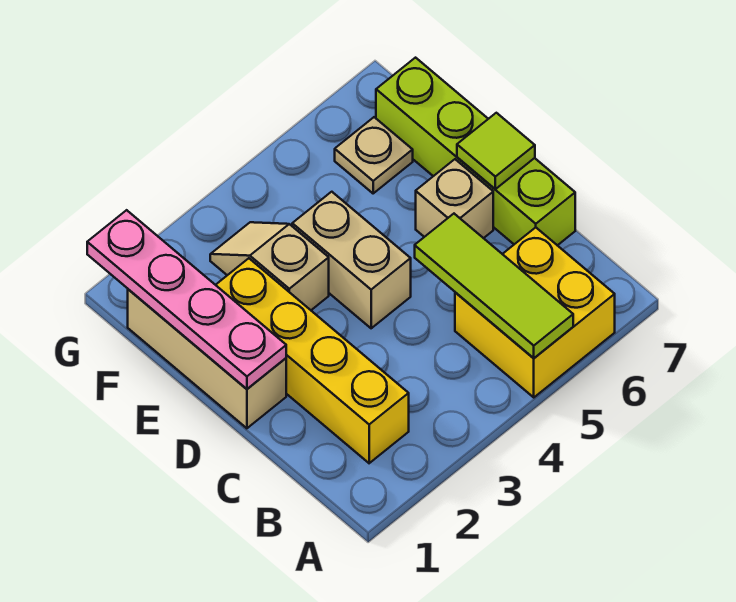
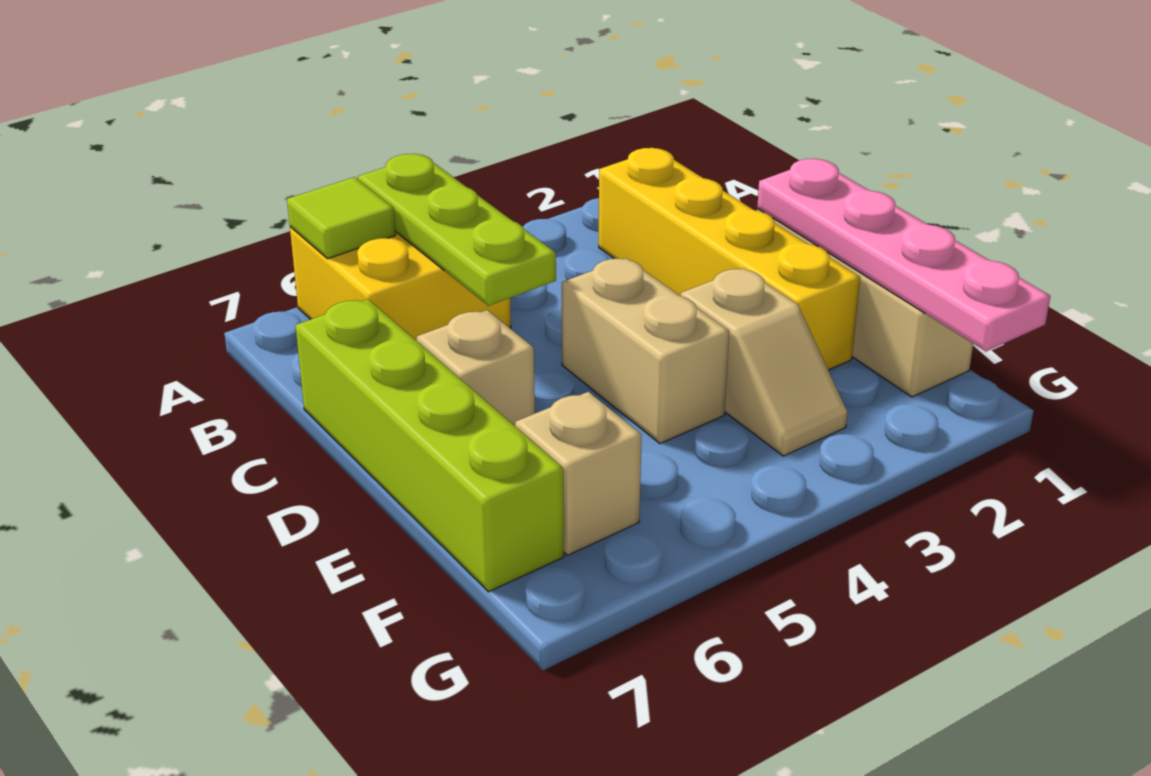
lime tile A5:C5 level 2 -> lime plate A5:C5 level 2
lime tile D7 level 2 -> lime tile A6 level 2
tan plate F6 level 1 -> tan brick F6 level 1

